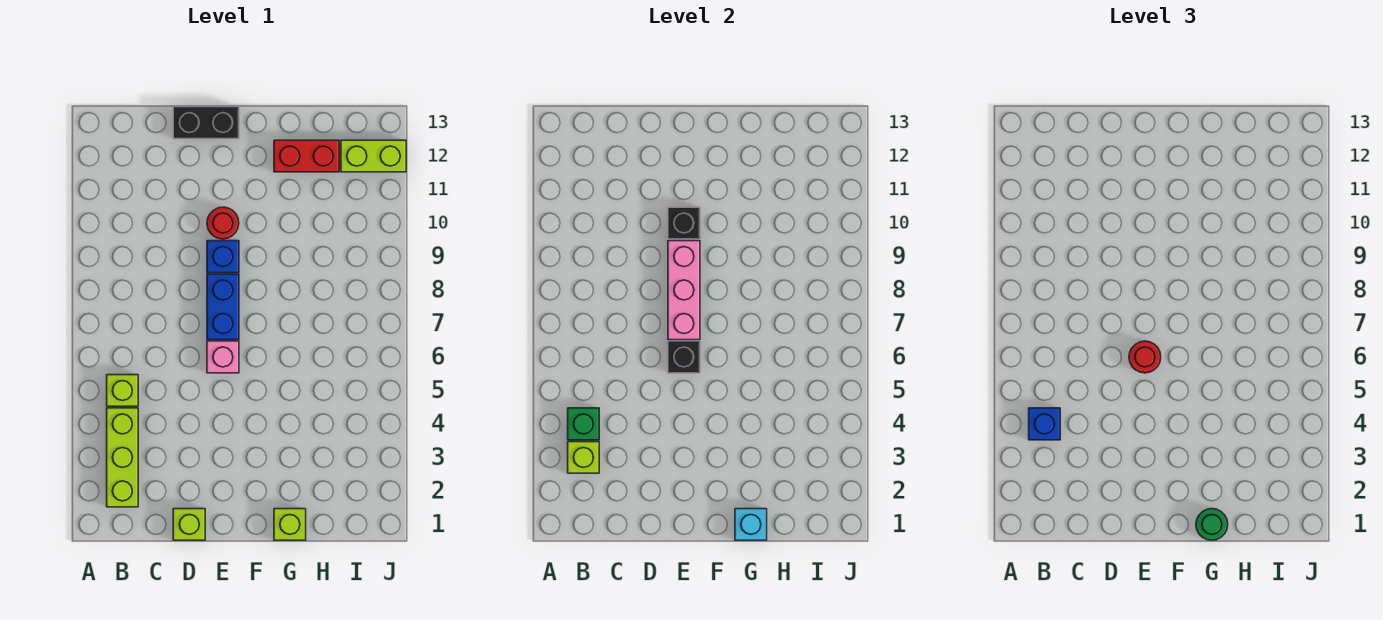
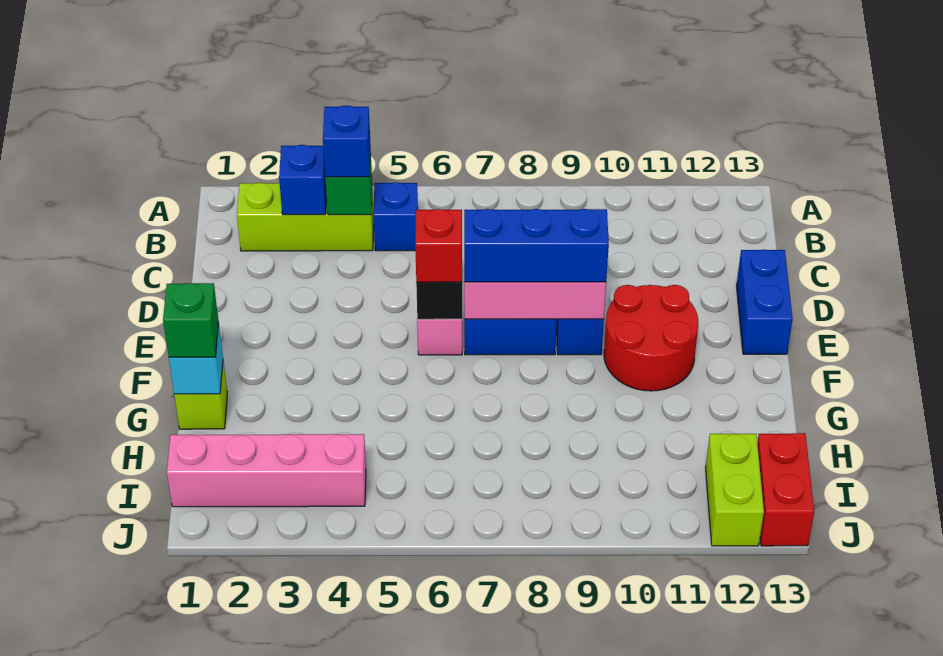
lime brick B3 level 2 -> blue brick B3 level 2
lime brick B5 level 1 -> blue brick B5 level 1
lime brick D1 level 1 -> none
black brick D13:E13 level 1 -> blue brick D13:E13 level 1
red round brick E6 level 3 -> red brick E6 level 3
none -> blue brick E7:E9 level 3
red round brick E10 level 1 -> red round brick E10:F11 level 1
black brick E10 level 2 -> none
green round brick G1 level 3 -> green brick G1 level 3
red brick G12:H12 level 1 -> red brick I13:J13 level 1
none -> pink brick I1:I4 level 1

